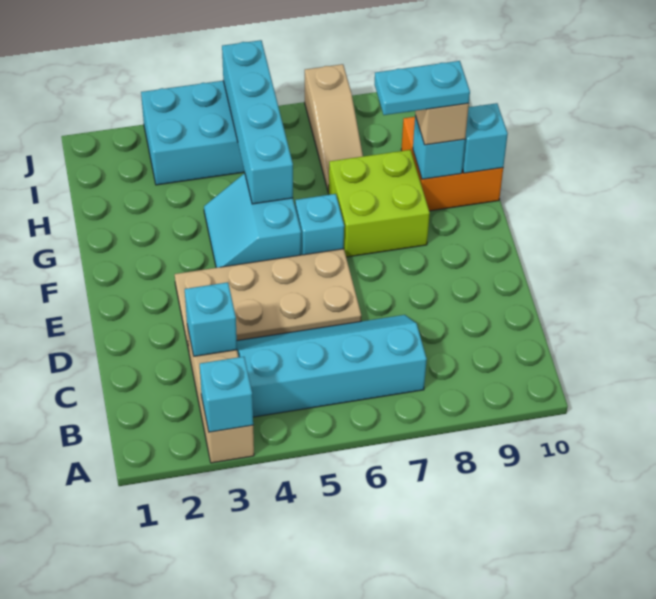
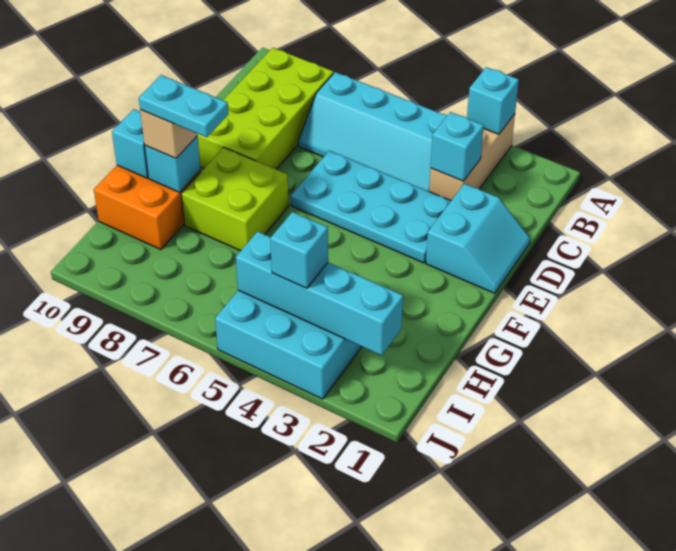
none -> lime brick B8:E9 level 1
tan plate D3:E6 level 1 -> cyan plate D3:E6 level 1
cyan slope F4:G5 level 1 top 5 -> cyan slope D1:E2 level 1 top 2
cyan brick F6 level 1 -> cyan brick I4 level 3
cyan brick G5:J5 level 2 -> cyan brick I2:I5 level 2
tan slope H7:J7 level 1 top J -> none

